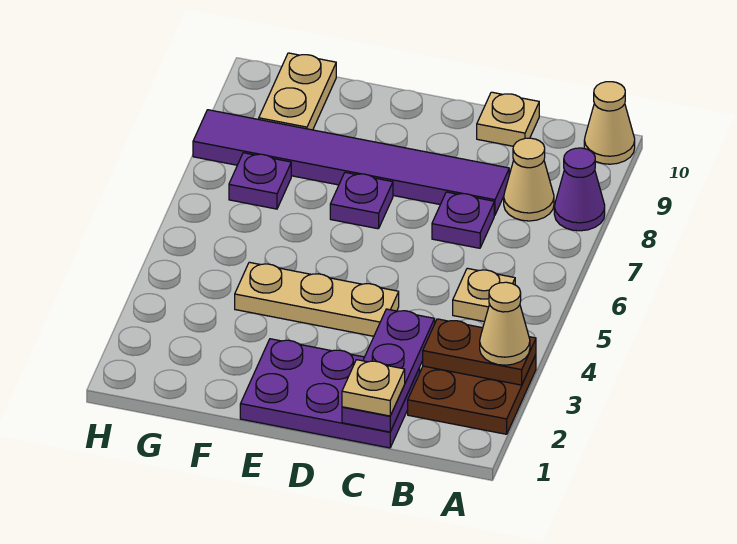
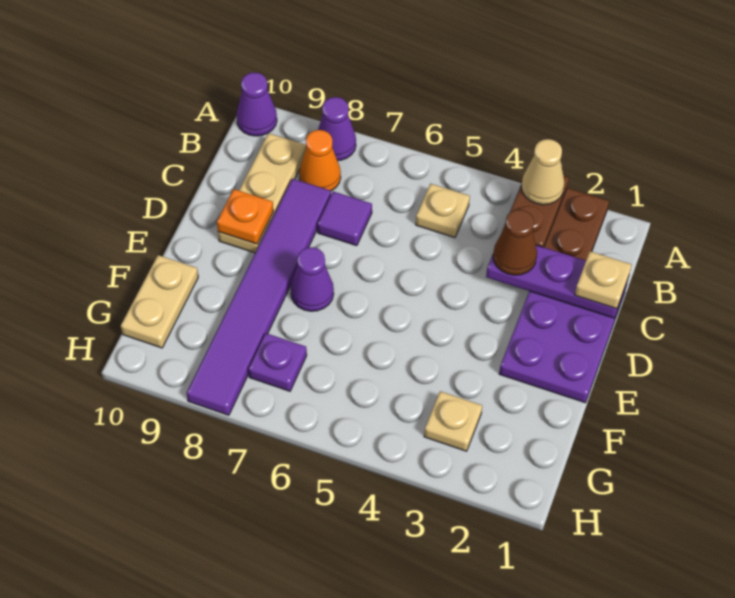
tan cone A10 level 1 -> purple cone A10 level 1
tan cone B8 level 1 -> orange cone B8 level 1
none -> brown cone C3 level 3
purple plate C7 level 1 -> purple tile C7 level 1
tan plate C10 level 1 -> tan plate G3 level 1
tan plate D4:F4 level 1 -> tan plate B9:D9 level 1
none -> orange plate D9 level 2
purple plate E7 level 1 -> purple cone E7 level 1
tan plate G9:G10 level 1 -> tan plate F10:G10 level 1

